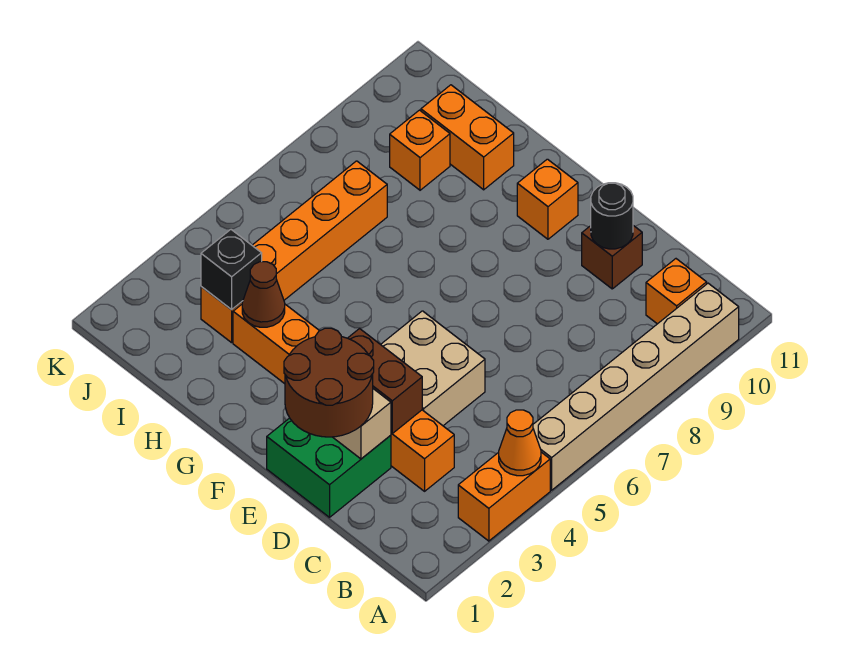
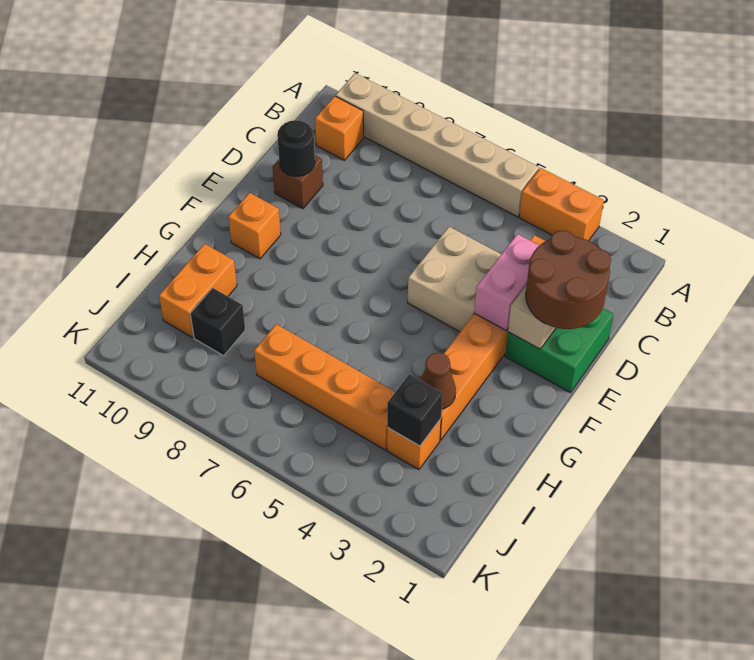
orange cone A4 level 2 -> none
brown brick D3:E3 level 2 -> pink brick D3:E3 level 2
orange brick I9 level 1 -> black brick I9 level 1

